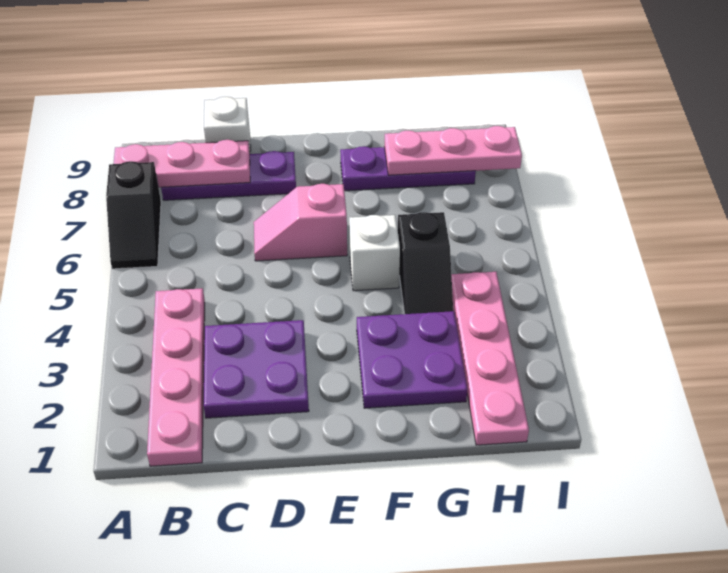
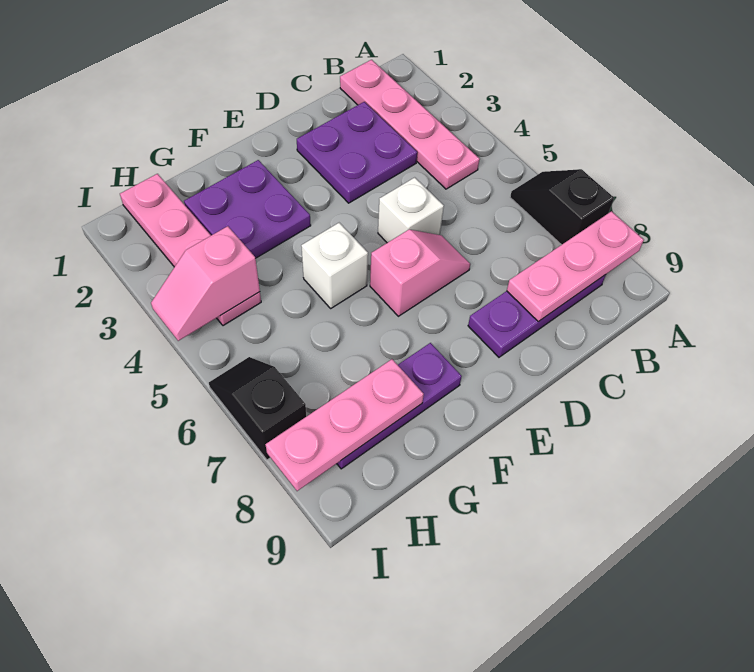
white brick C9 level 1 -> white brick D5 level 1
black slope G4:G5 level 1 top 5 -> black slope I6:I7 level 1 top 7
none -> pink slope H4:I4 level 2 top H

